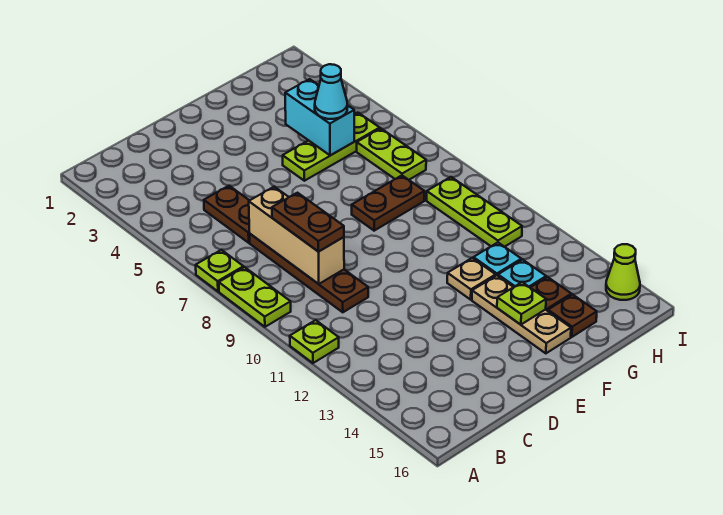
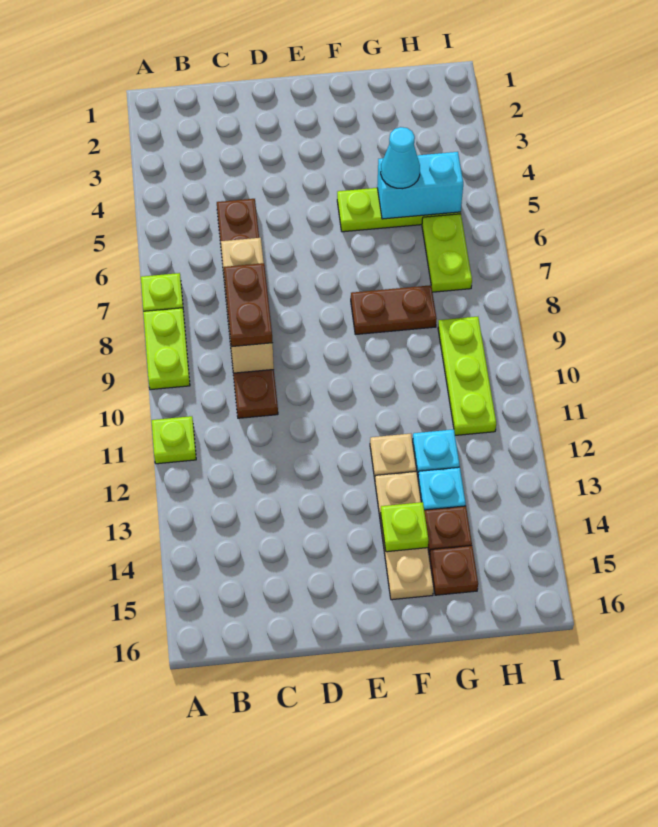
cyan brick G4:G5 level 2 -> cyan brick G5:H5 level 2
lime cone I15 level 1 -> none

